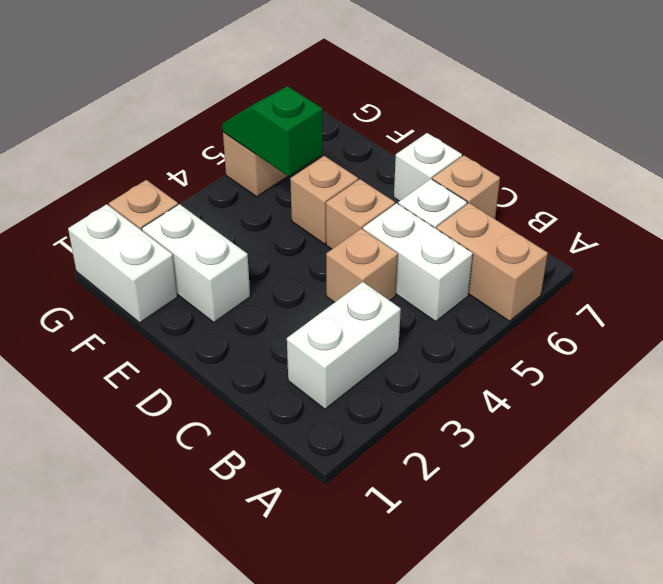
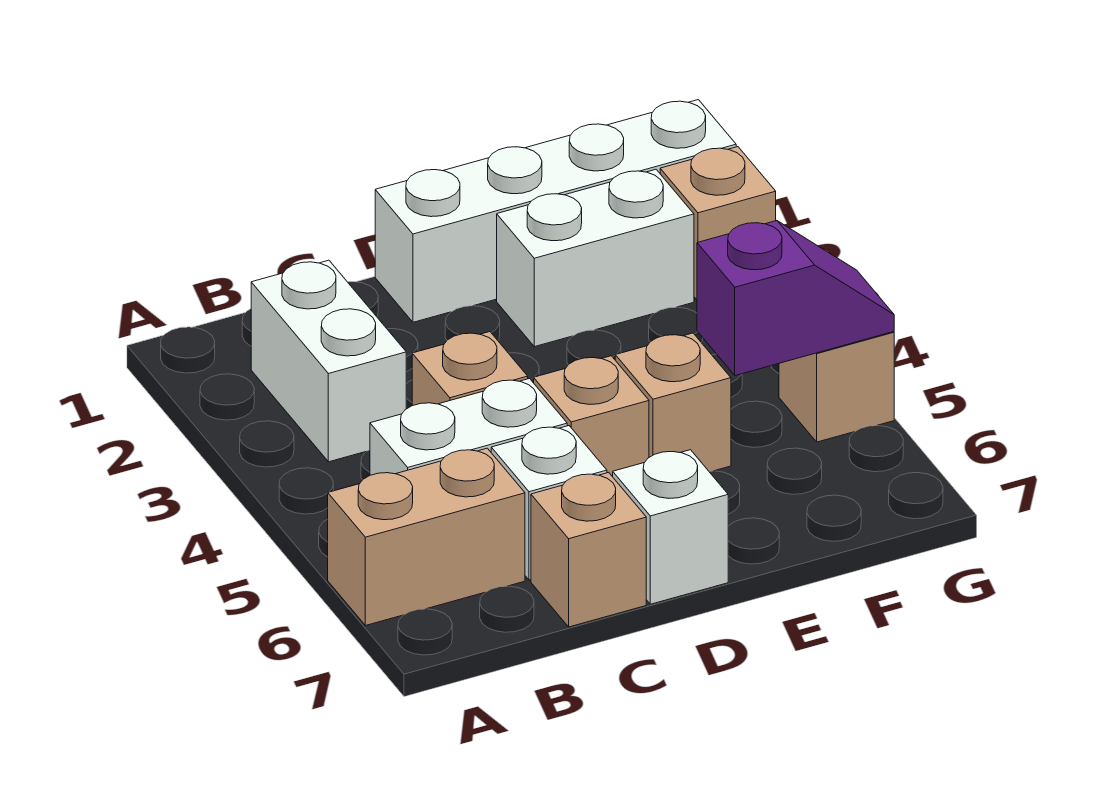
white brick F1:G1 level 1 -> white brick D1:G1 level 1
green slope F5:G5 level 2 top F -> purple slope F5:G5 level 2 top F

